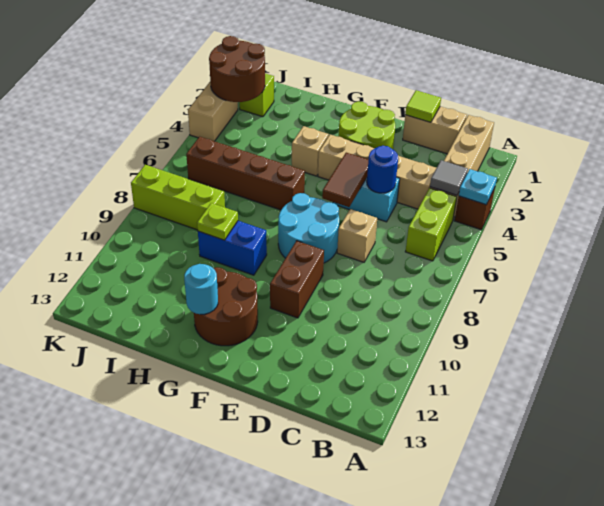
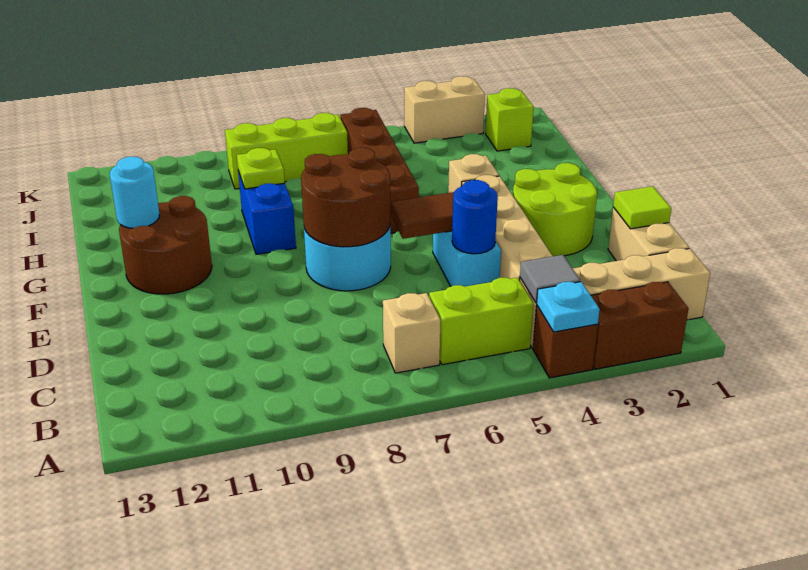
tan brick D7 level 1 -> tan brick B7 level 1
brown brick E9:E10 level 1 -> brown brick A2:A3 level 1
lime brick I8:K8 level 1 -> lime brick J7:J9 level 1
brown round brick J2:K3 level 2 -> brown round brick E7:F8 level 2

